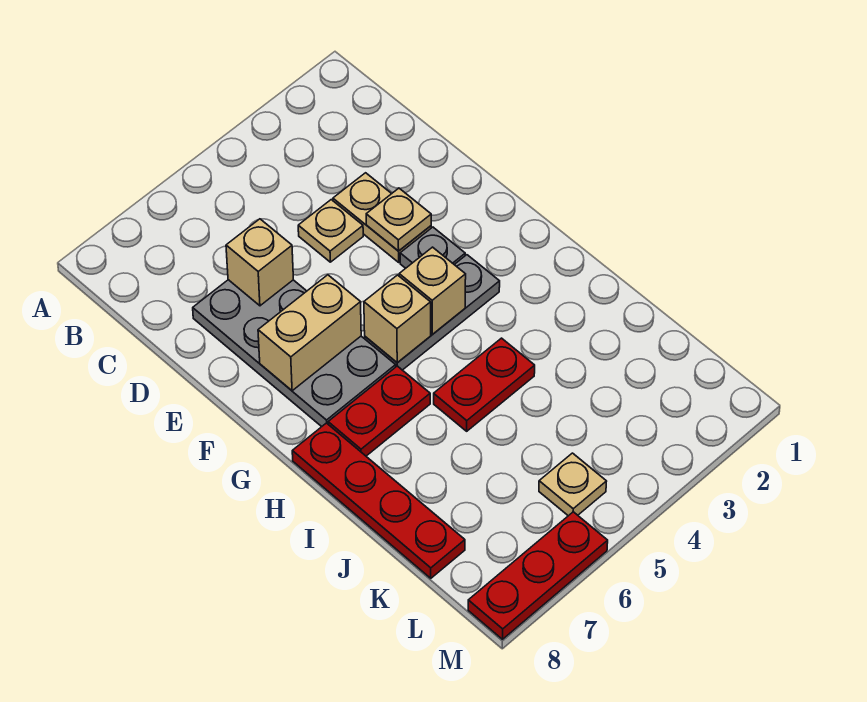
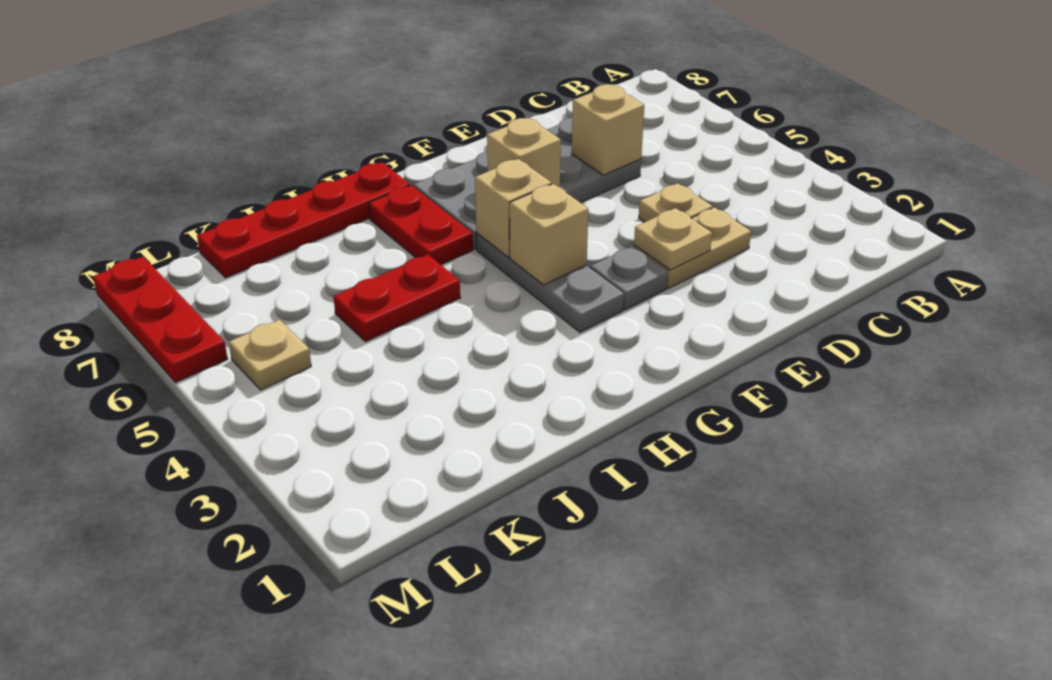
tan brick F6:F7 level 2 -> tan brick F6 level 2
red plate I4:I5 level 1 -> red plate I5:J5 level 1

